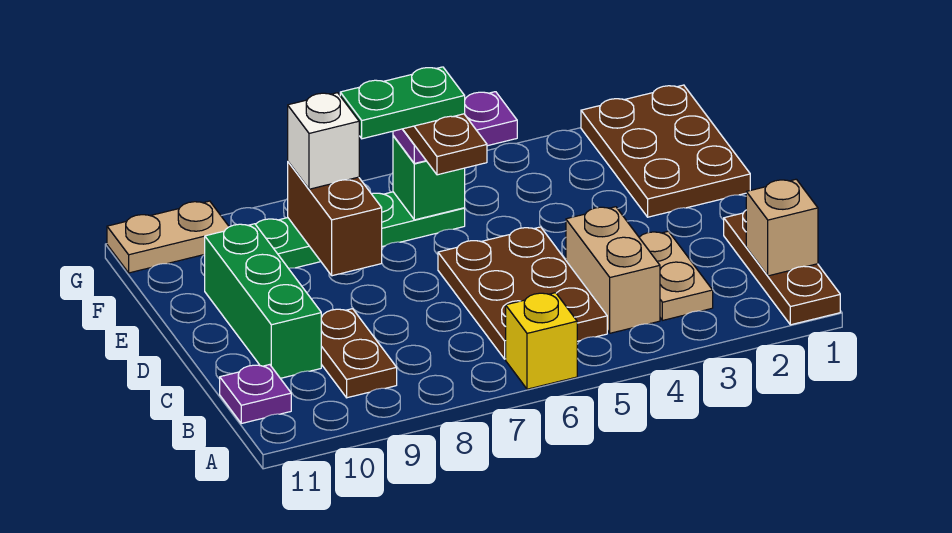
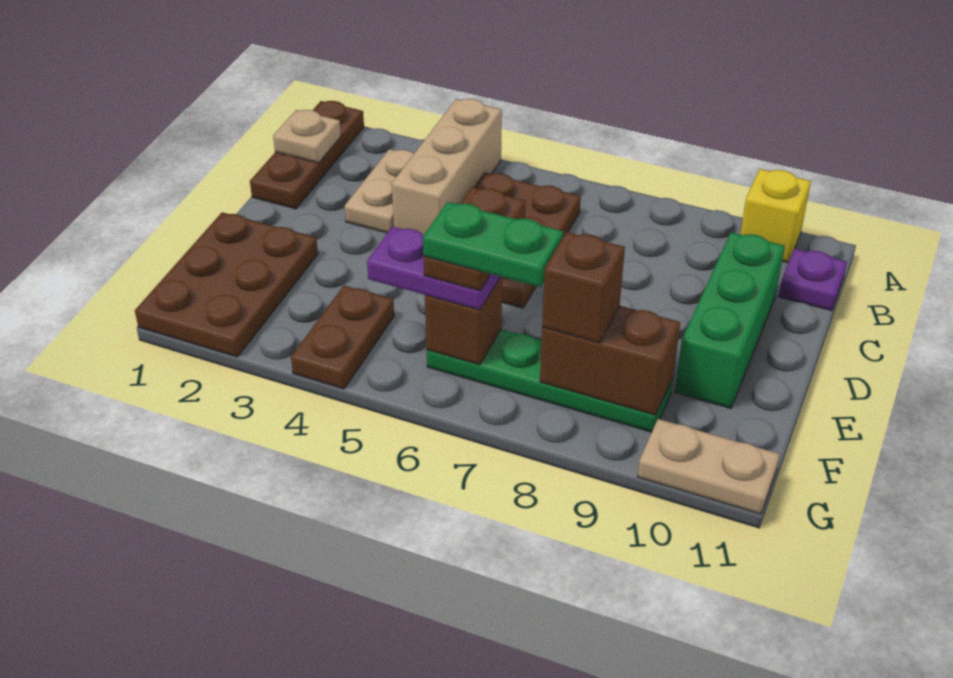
yellow brick A6 level 1 -> yellow brick A10 level 1
tan brick B1 level 2 -> tan plate B1 level 2
tan brick B4:C4 level 1 -> tan brick A4:C4 level 1
brown plate B9:C9 level 1 -> brown plate F4:G4 level 1
brown brick E8:F8 level 2 -> brown brick F8:F9 level 2
green brick F6 level 2 -> brown brick F6 level 2
white brick F8 level 3 -> brown brick F8 level 3

